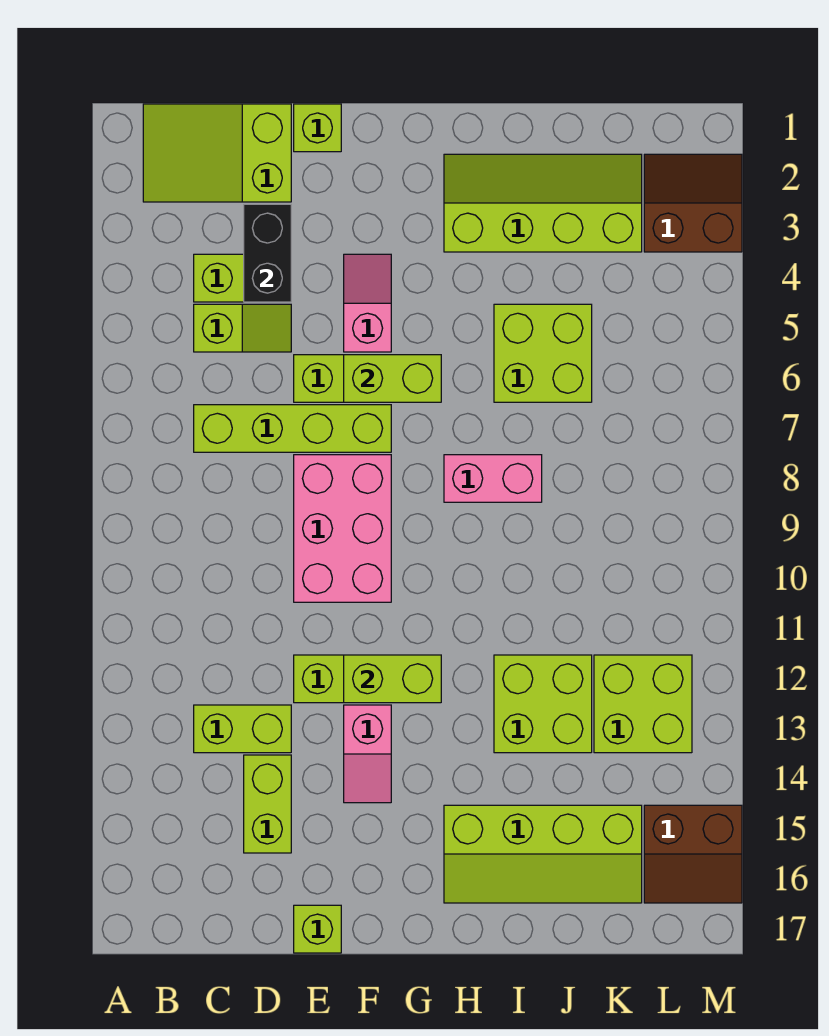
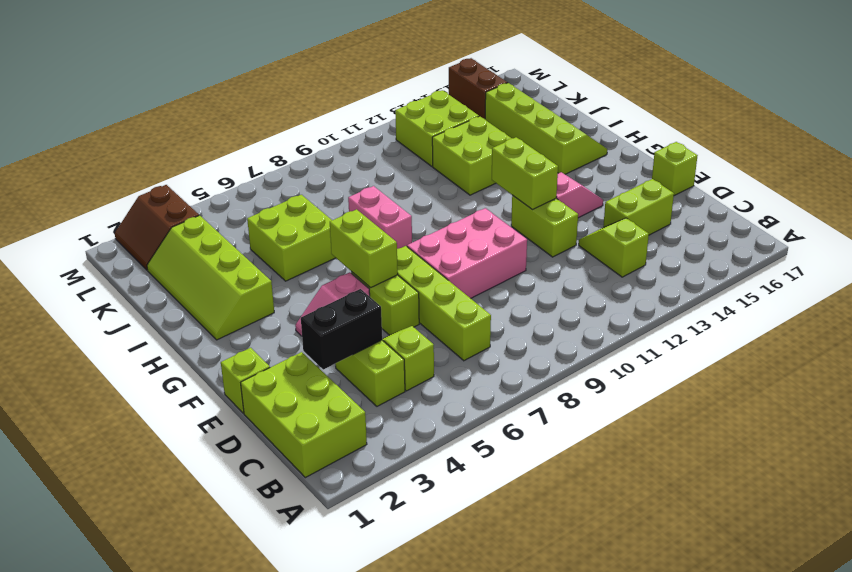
lime slope B1:D2 level 1 top D -> lime brick B1:D2 level 1
lime brick C13:D13 level 1 -> lime slope C13:D13 level 1 top C

